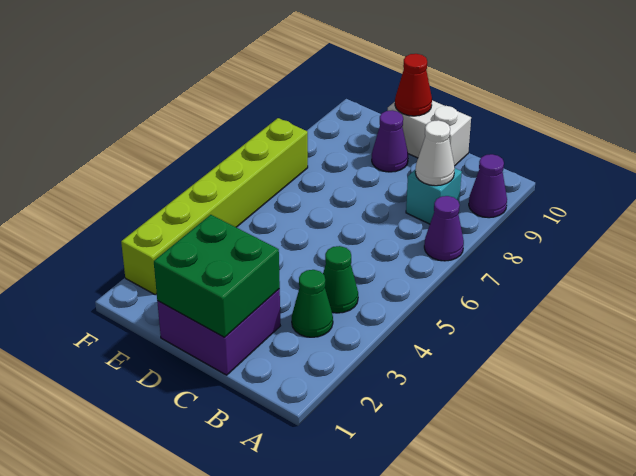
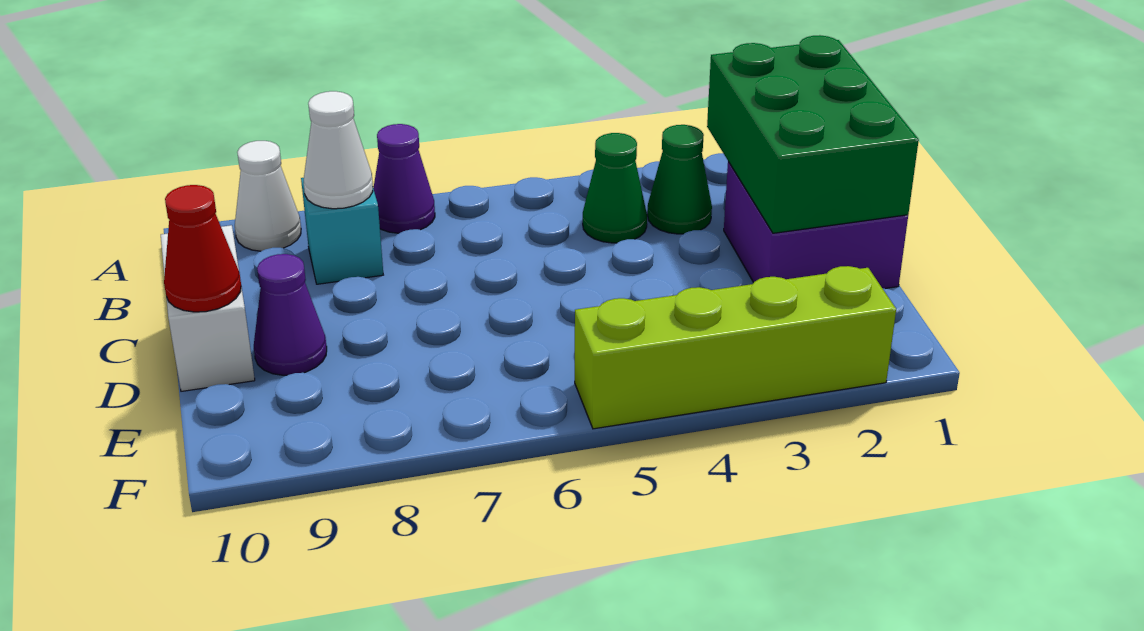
purple cone A9 level 1 -> white cone A9 level 1
green brick C1:D2 level 2 -> green brick B1:D2 level 2
lime brick F2:F7 level 1 -> lime brick F2:F5 level 1

